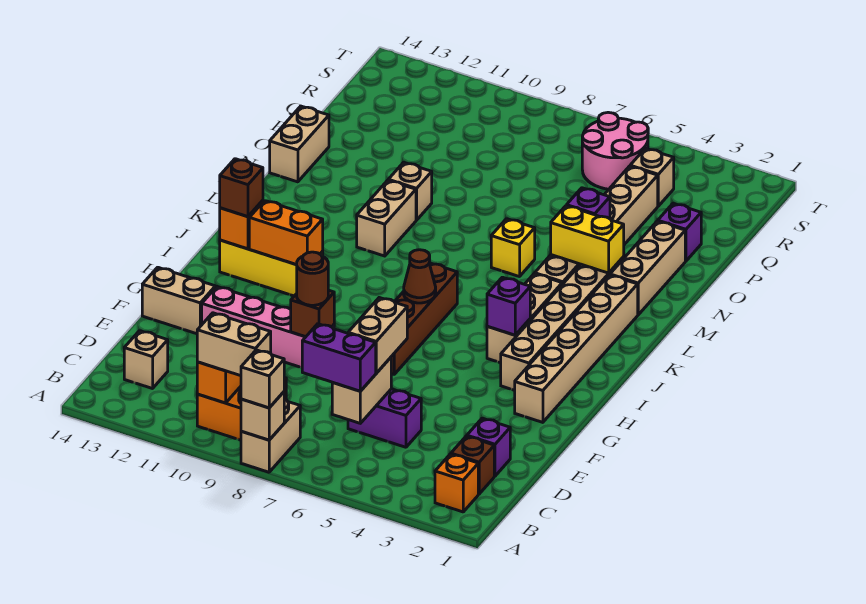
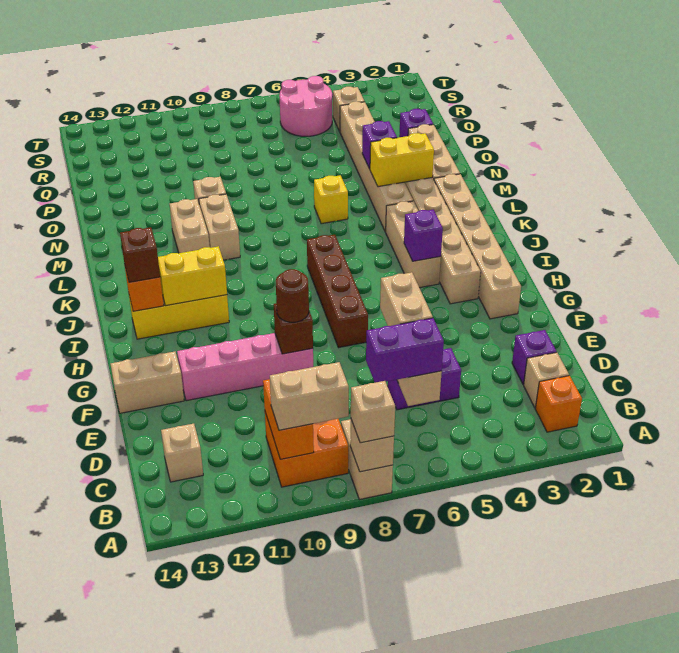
brown brick C2 level 1 -> tan brick C2 level 1
brown cone I7 level 2 -> none
orange brick I11:I12 level 2 -> yellow brick I11:I12 level 2
tan brick N14:O14 level 1 -> tan brick L11:M11 level 1

